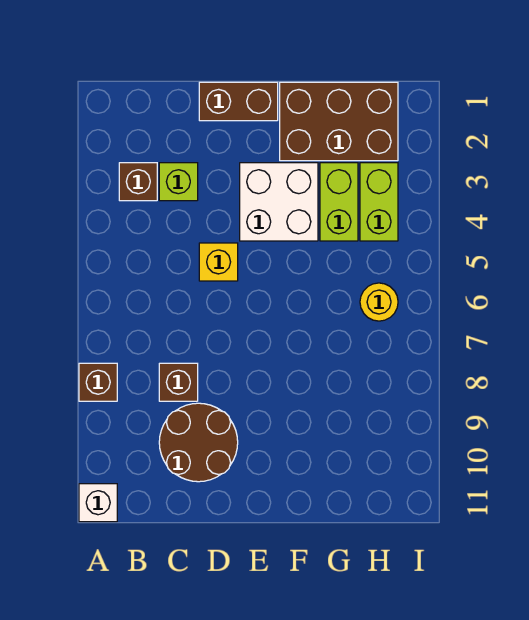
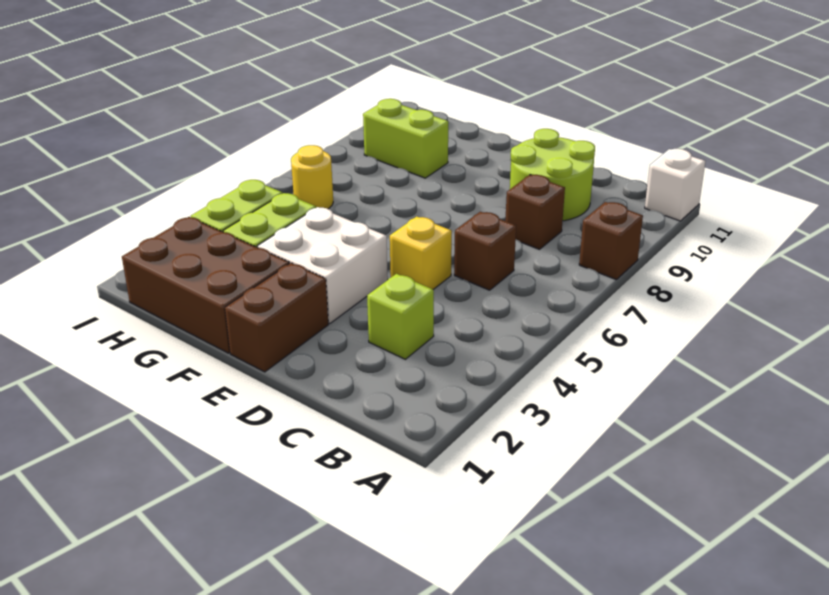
brown brick B3 level 1 -> brown brick C6 level 1
brown round brick C9:D10 level 1 -> lime round brick C9:D10 level 1
brown brick D1:E1 level 1 -> brown brick E1:E2 level 1
none -> lime brick G9:H9 level 1

